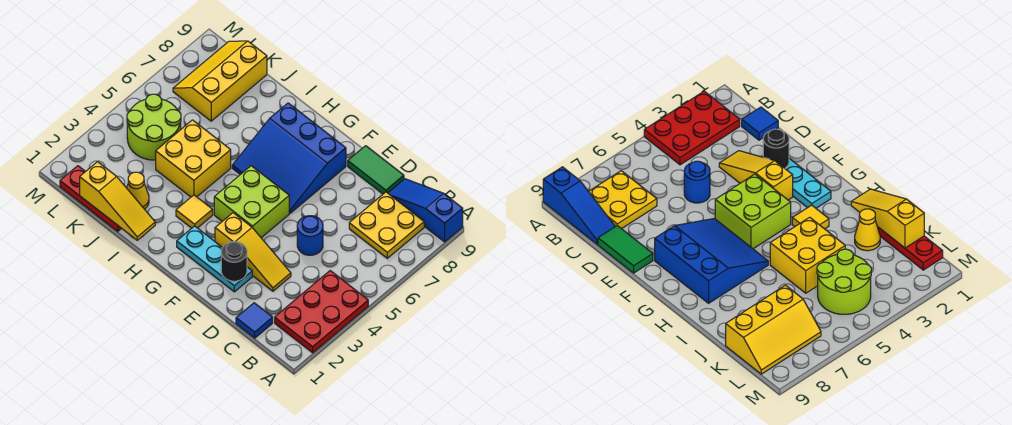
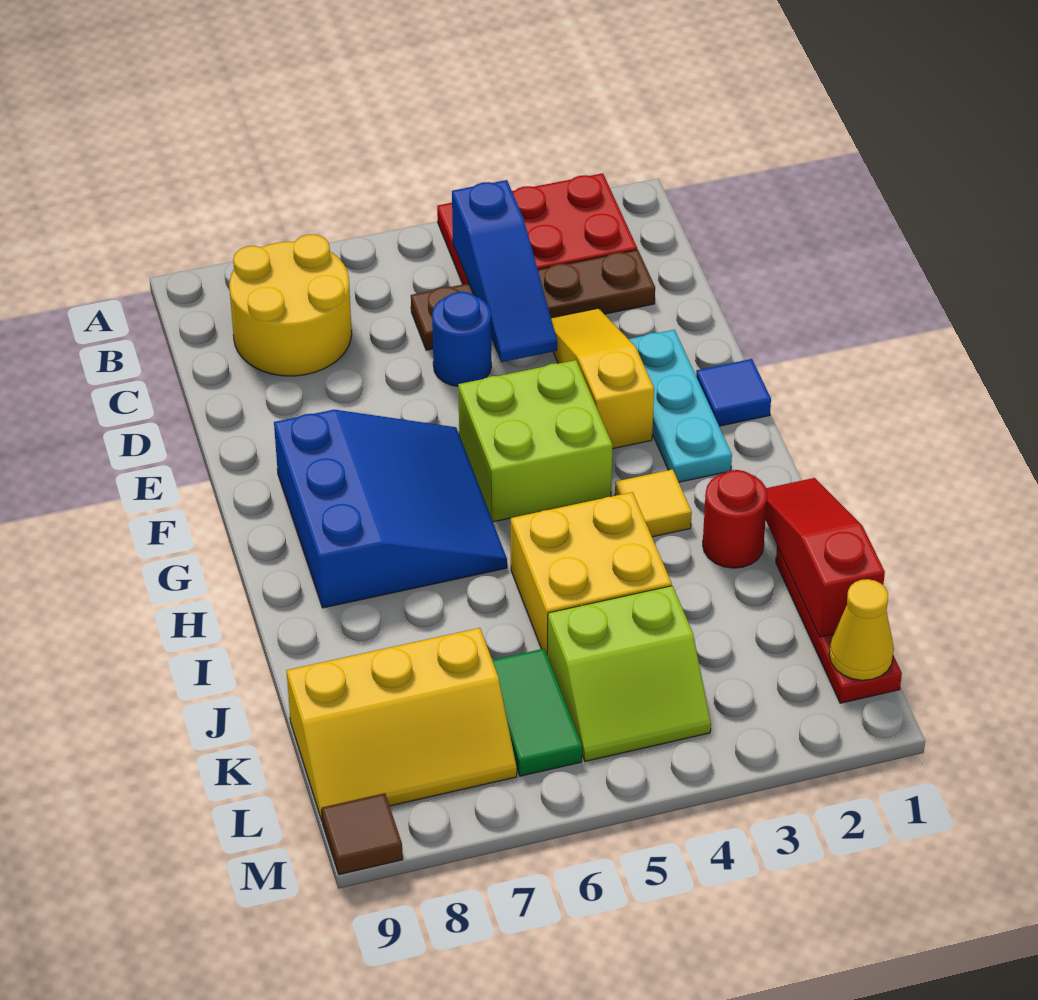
blue slope A9:C9 level 1 top A -> blue slope B4:D4 level 2 top B
yellow plate B7:C8 level 1 -> yellow round brick B7:C8 level 1
blue tile C1 level 1 -> blue tile F1 level 1
none -> brown plate C2:C5 level 1
green tile D9:E9 level 1 -> green tile K6:L6 level 1
black round brick E2 level 2 -> none
yellow slope I1:K1 level 2 top K -> red slope I1:K1 level 2 top K
none -> red round brick I2 level 1
yellow cone J2 level 1 -> yellow cone L1 level 2
lime round brick K4:L5 level 1 -> lime slope K4:L5 level 1 top K
none -> brown tile M9 level 1

